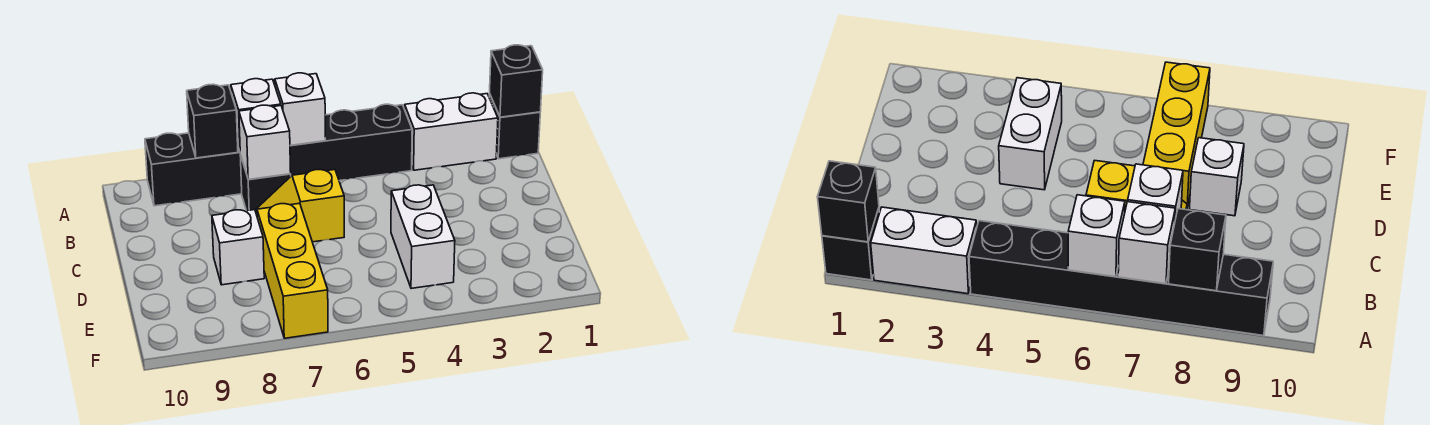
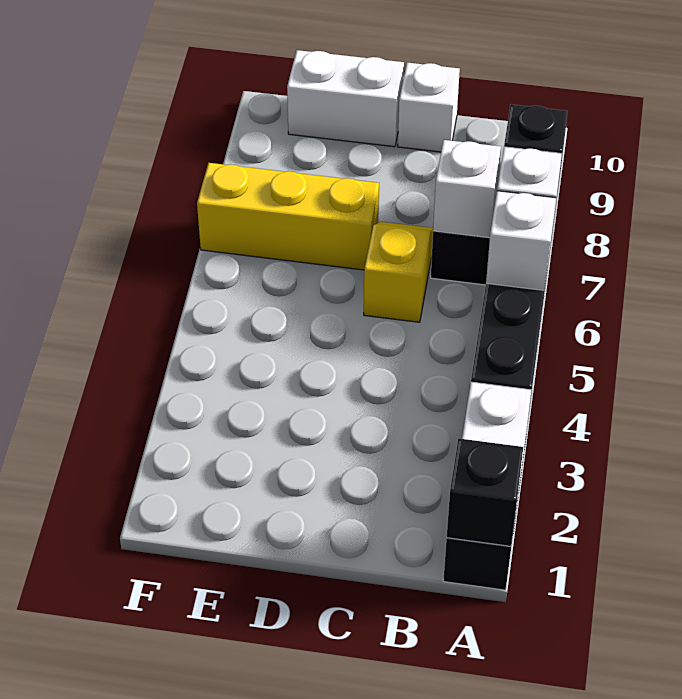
white brick D4:E4 level 1 -> white brick D10:E10 level 1
white brick D8 level 1 -> white brick C10 level 1

